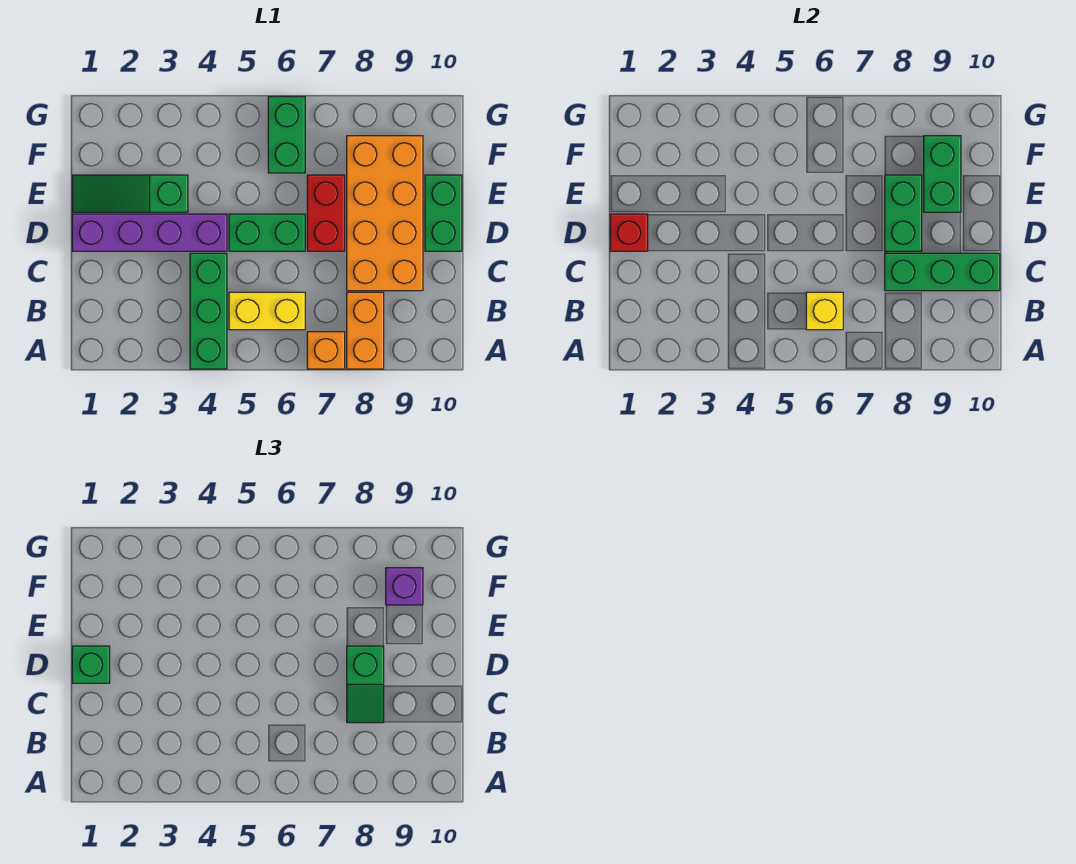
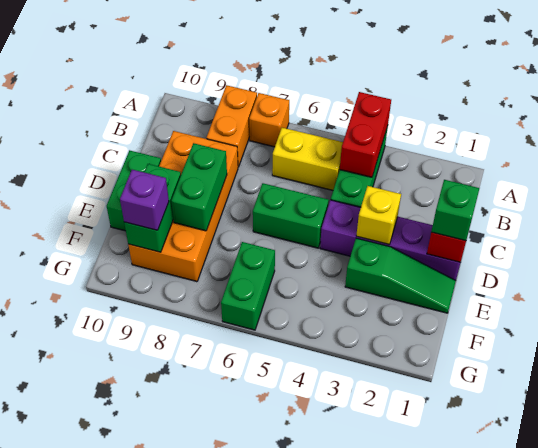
yellow brick B6 level 2 -> yellow brick D3 level 2
green brick C8:C10 level 2 -> none
green slope C8:D8 level 3 top D -> none
red brick D7:E7 level 1 -> red brick A4:B4 level 2

